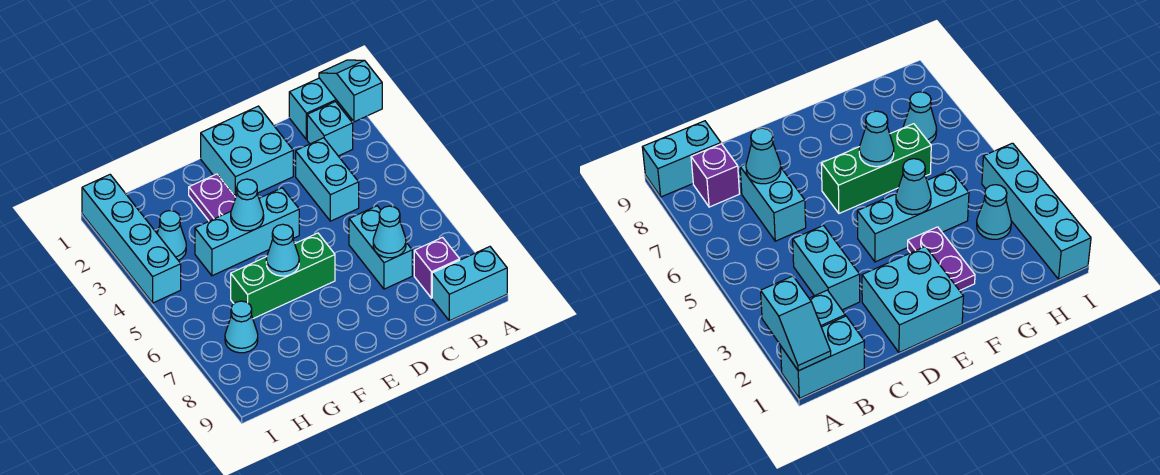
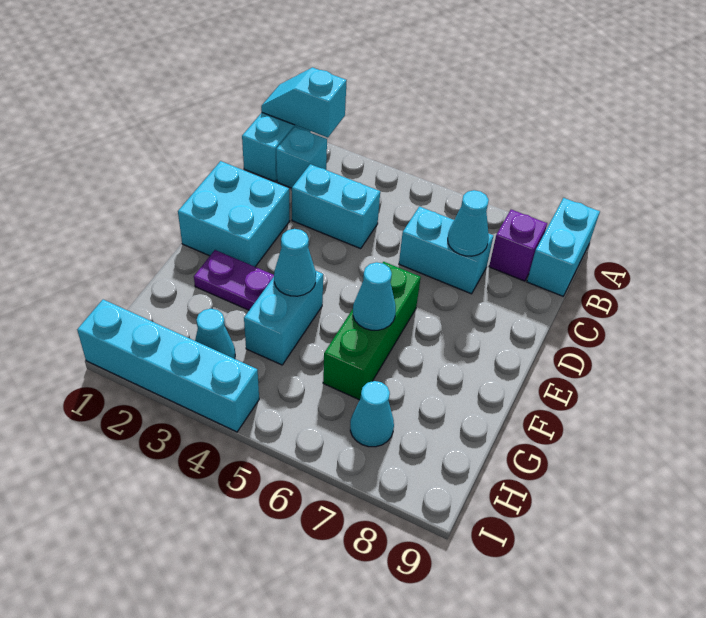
cyan brick E4:G4 level 1 -> cyan brick F4:G4 level 1

